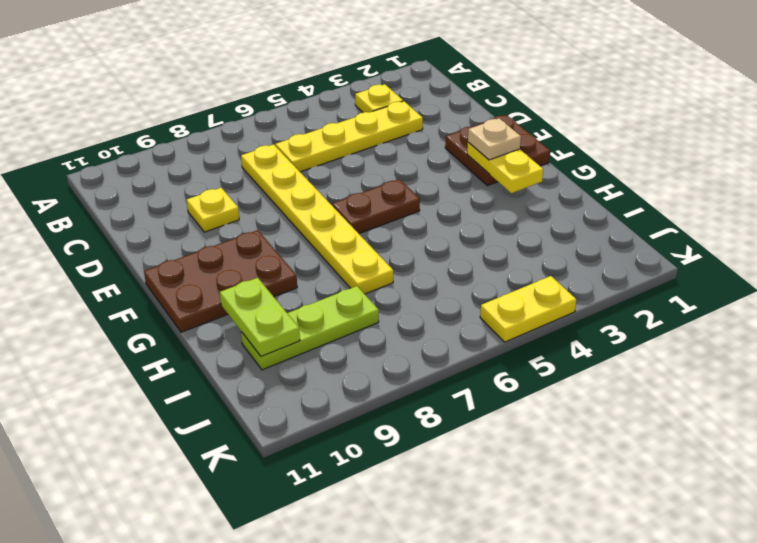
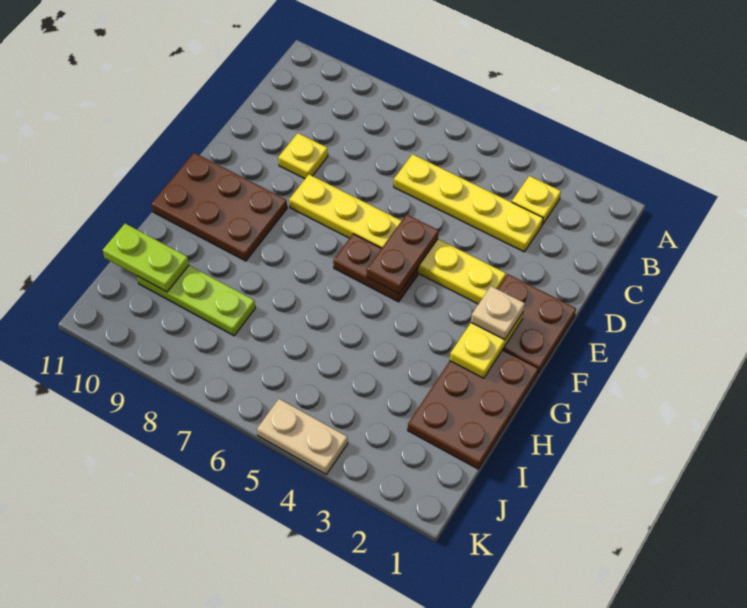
yellow plate C7:H7 level 1 -> yellow plate E3:E8 level 1
none -> brown plate E5:F5 level 2
none -> brown plate G1:I2 level 1
lime plate H10:I10 level 2 -> lime plate I10:I11 level 2
yellow plate K4:K5 level 1 -> tan plate K4:K5 level 1

